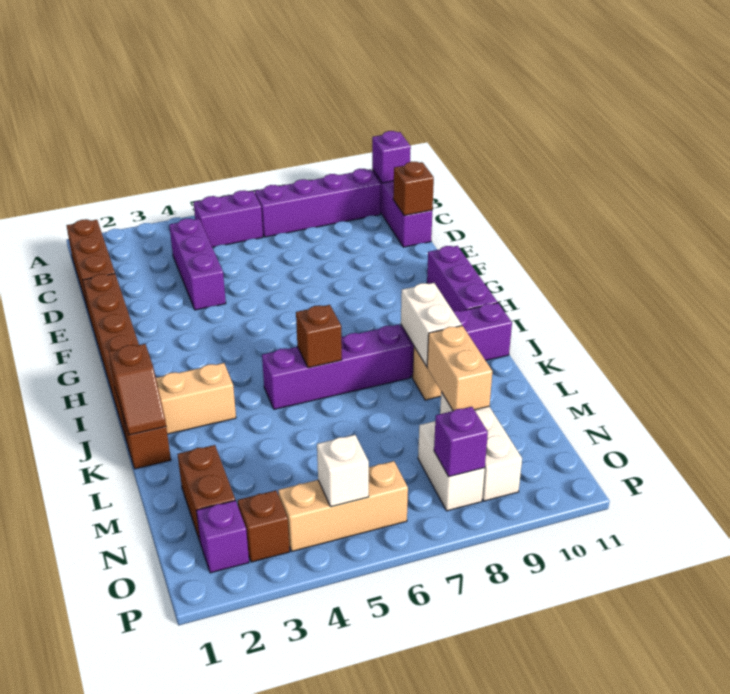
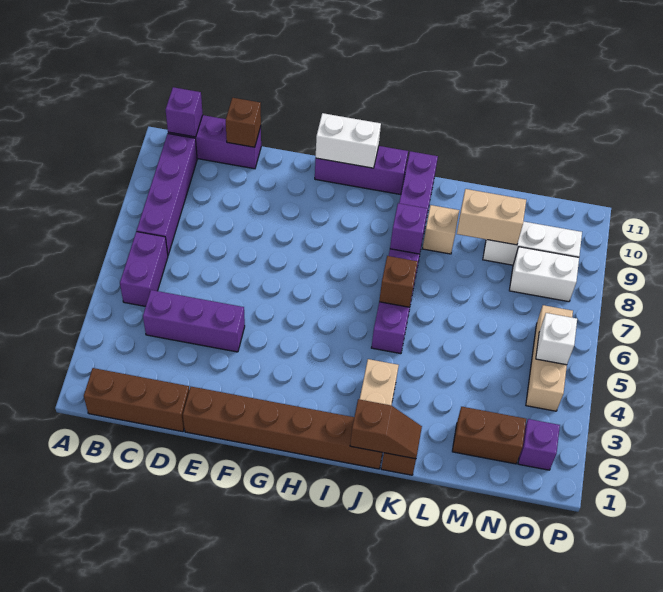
white brick J9:K9 level 2 -> white brick G11:H11 level 2
brown brick O3 level 1 -> none
purple brick O8 level 2 -> purple brick J8 level 2

